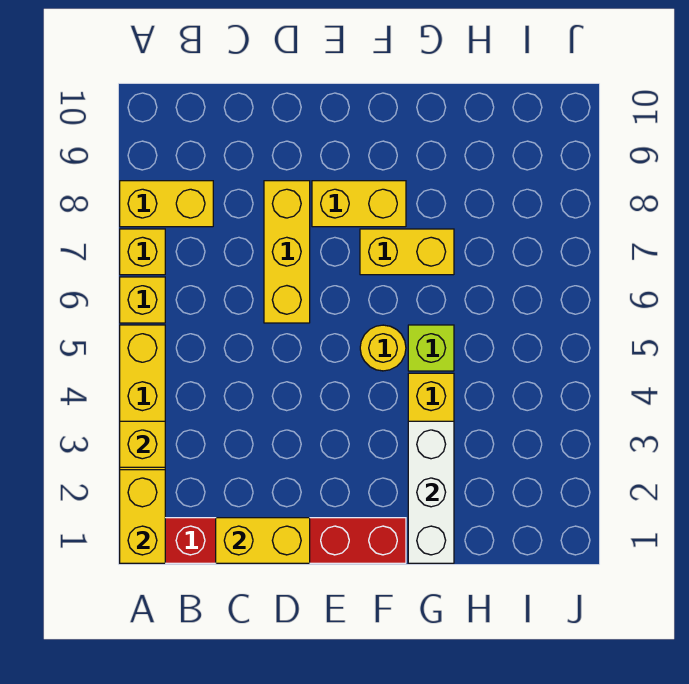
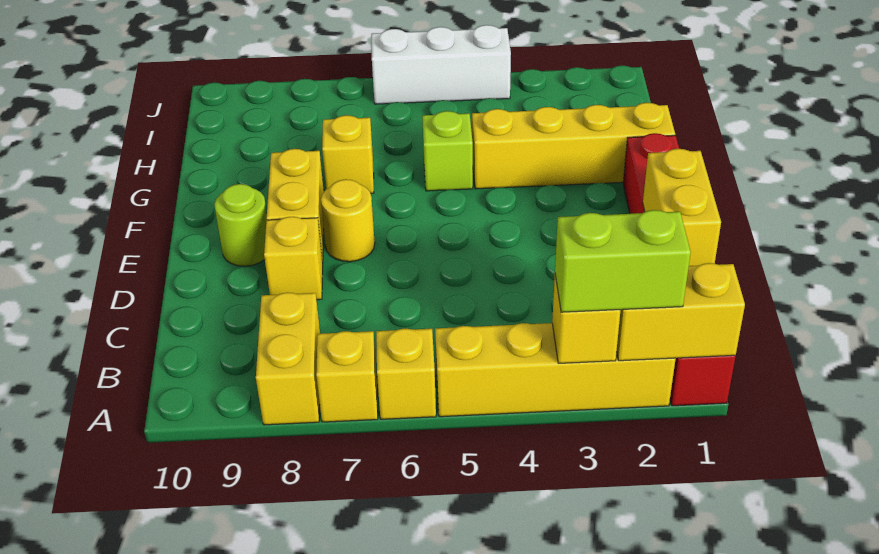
none -> lime brick A2:A3 level 3
yellow brick D6:D8 level 1 -> yellow brick D8 level 1
none -> lime round brick E9 level 1
yellow round brick F5 level 1 -> yellow round brick E7 level 1
yellow brick F7:G7 level 1 -> yellow brick G7 level 1
white brick G1:G3 level 2 -> white brick J4:J6 level 1

